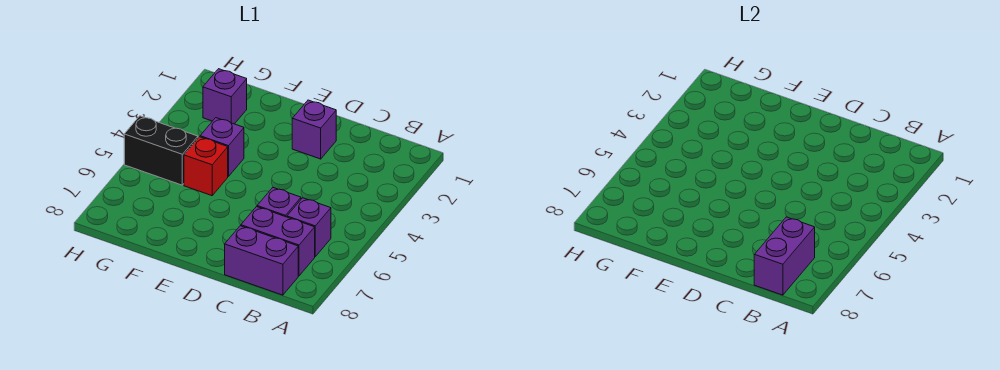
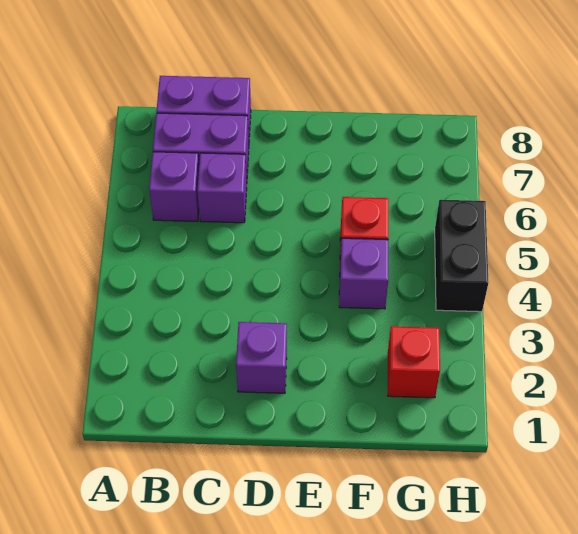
purple brick B7:B8 level 2 -> none
purple brick G2 level 1 -> red brick G2 level 1
black brick G5:H5 level 1 -> black brick H4:H5 level 1

